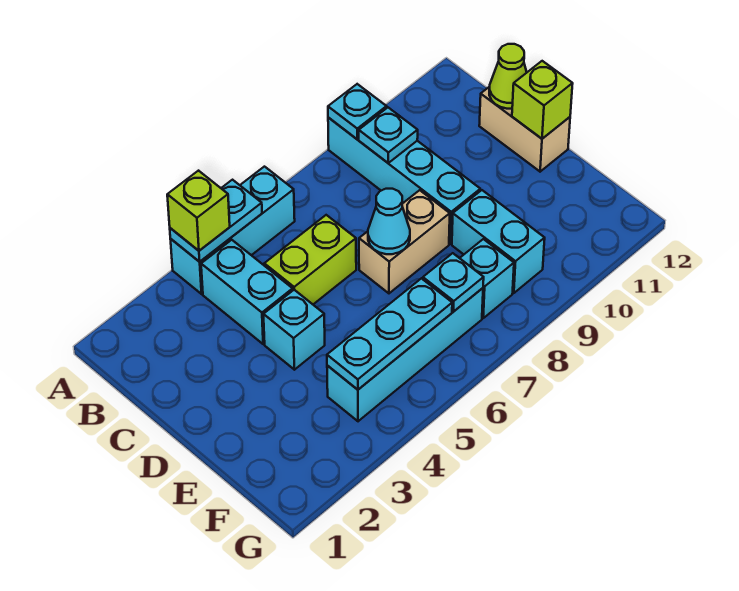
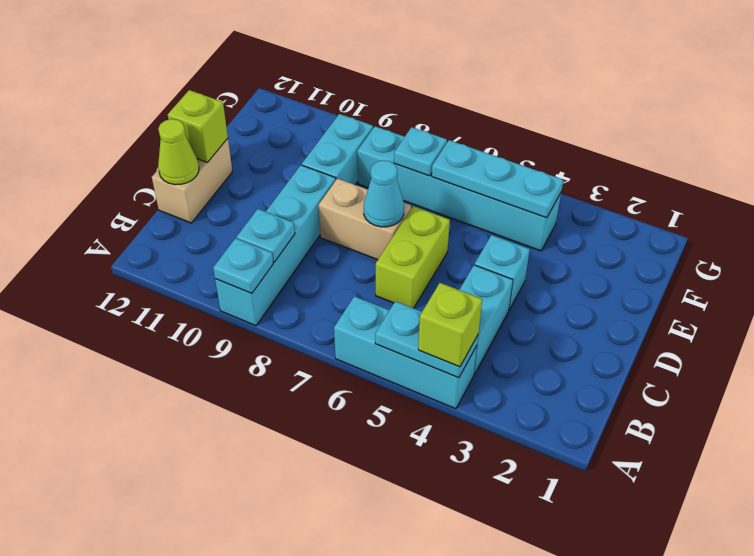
lime brick C5:C6 level 1 -> lime brick C6:D6 level 1

